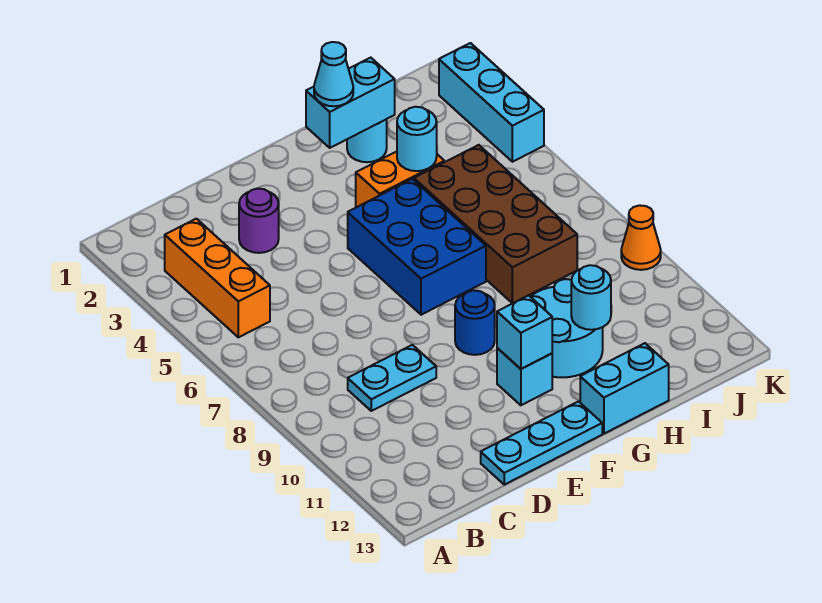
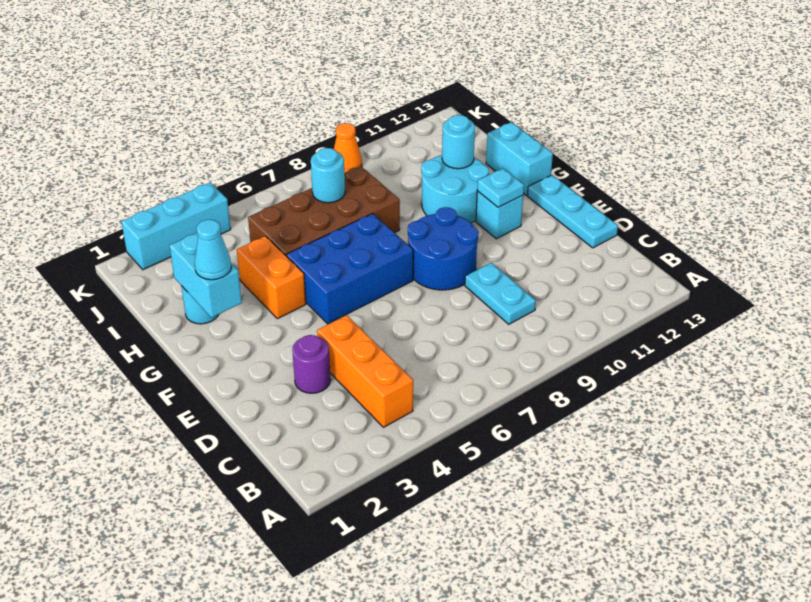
orange brick B3:B5 level 1 -> orange brick B4:D4 level 1
blue round brick F9 level 1 -> blue round brick E8:F9 level 1
cyan brick F11 level 2 -> cyan plate F11 level 2
cyan round brick H4 level 2 -> cyan round brick I7 level 2

